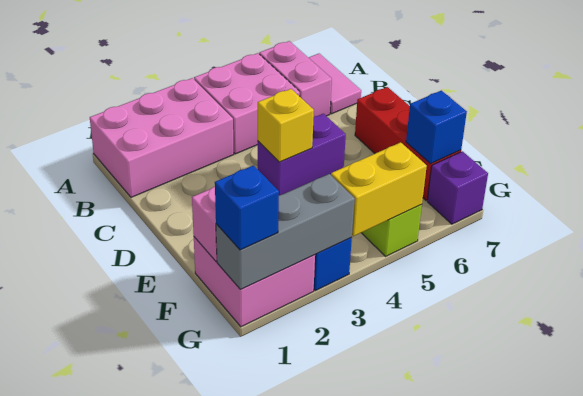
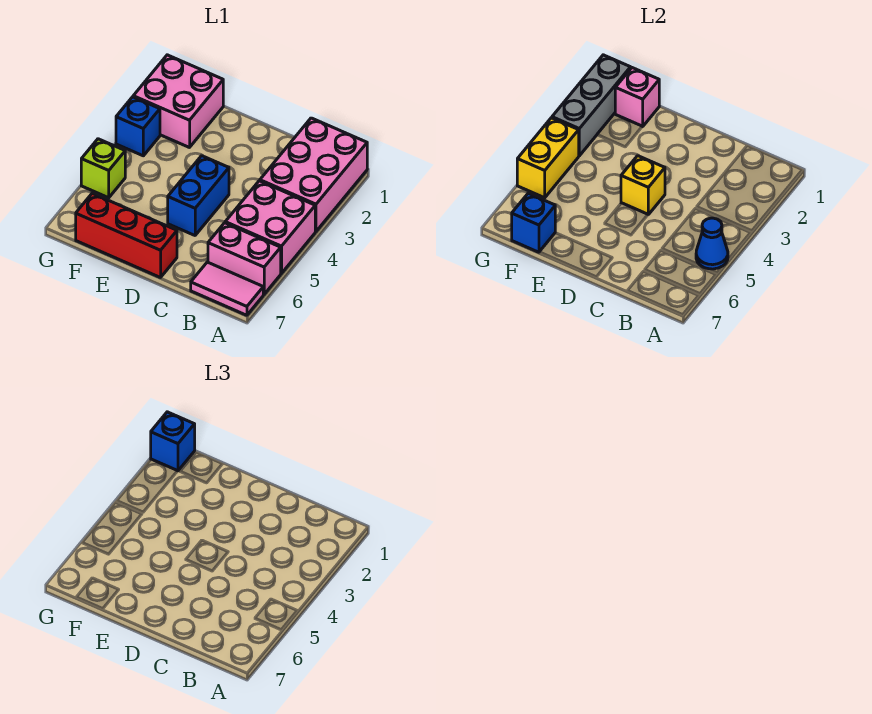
none -> blue cone A5 level 2
purple brick D4:D5 level 1 -> blue brick D4:D5 level 1
purple brick G7 level 1 -> none

